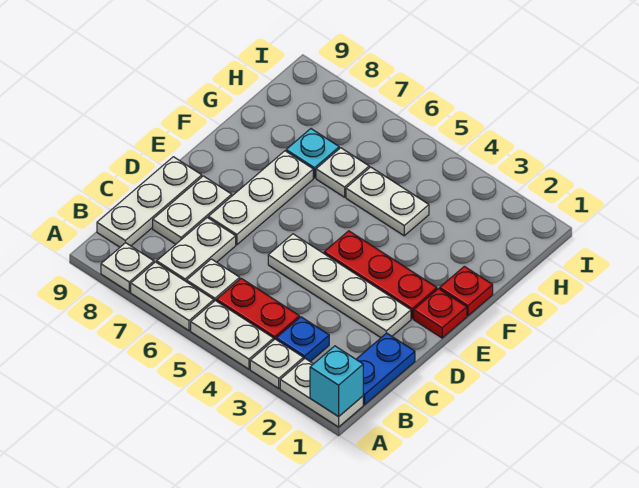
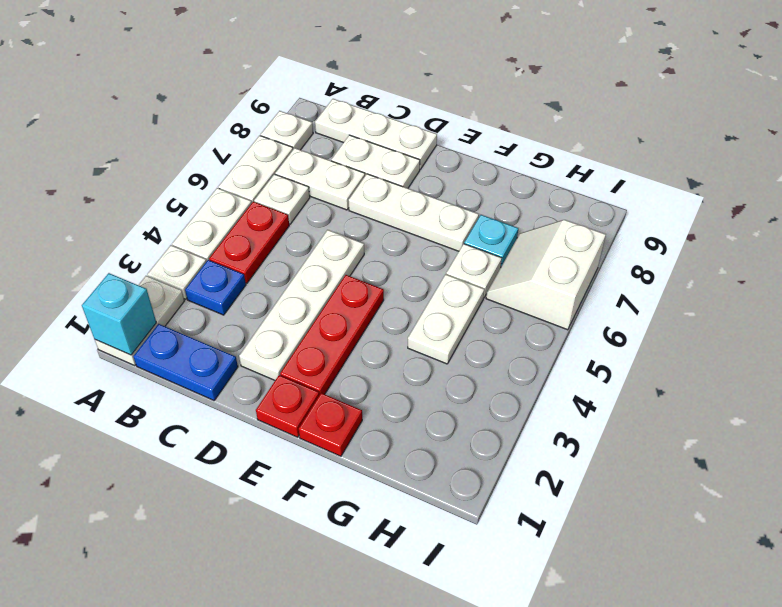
none -> white slope H6:I7 level 1 top I

